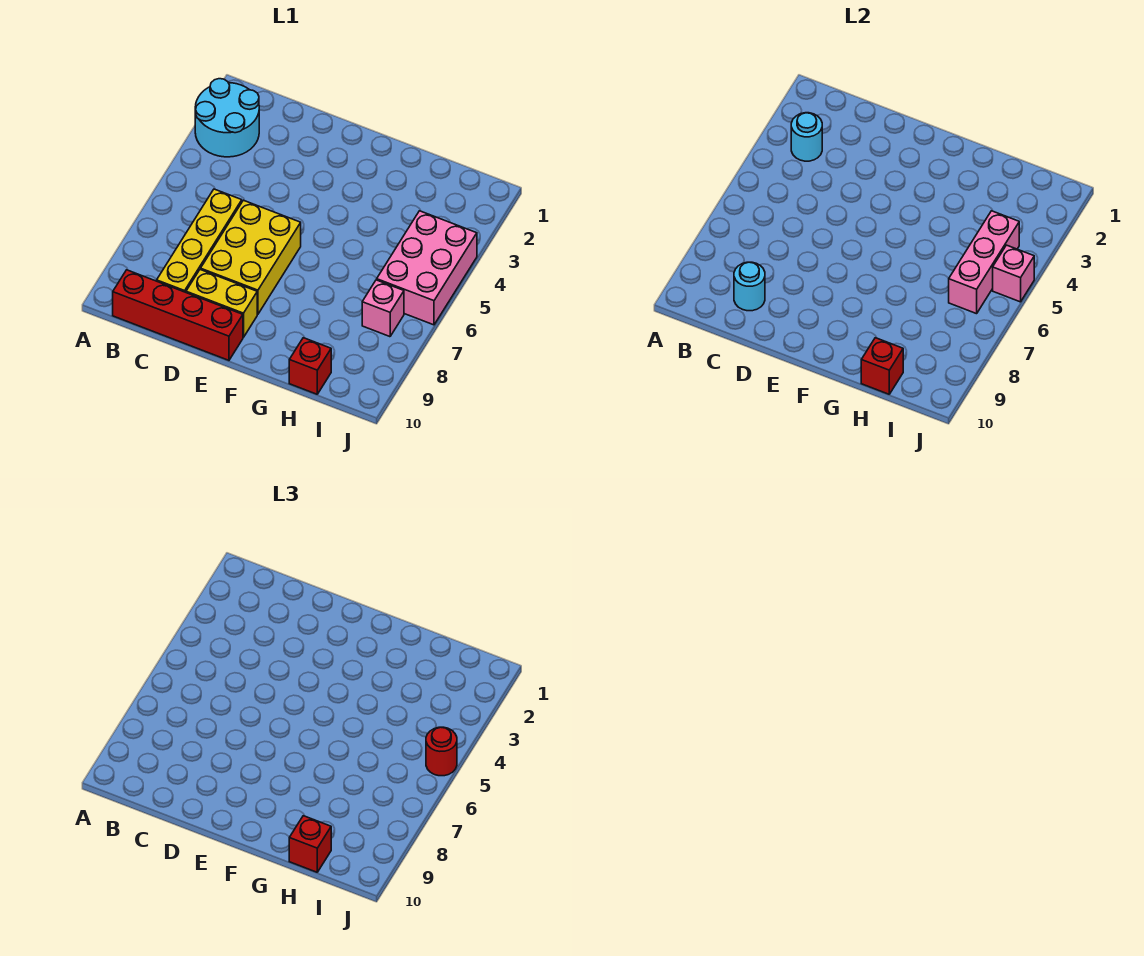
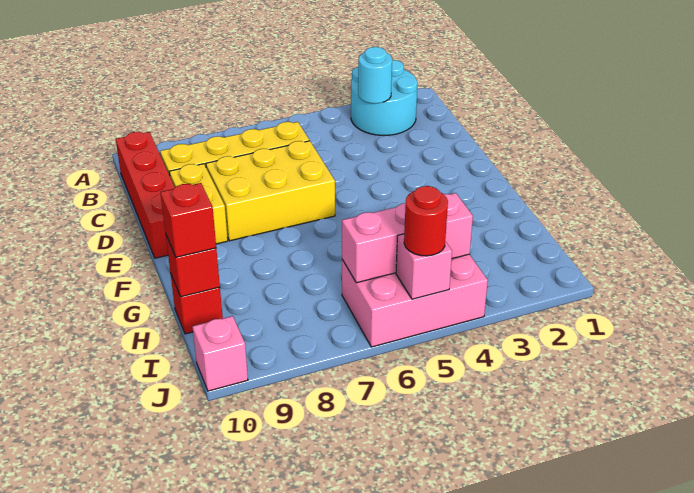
cyan round brick C9 level 2 -> none
pink brick I7 level 1 -> pink brick J10 level 1

